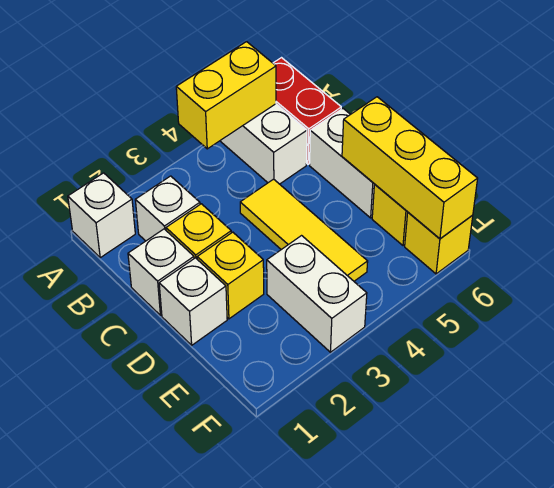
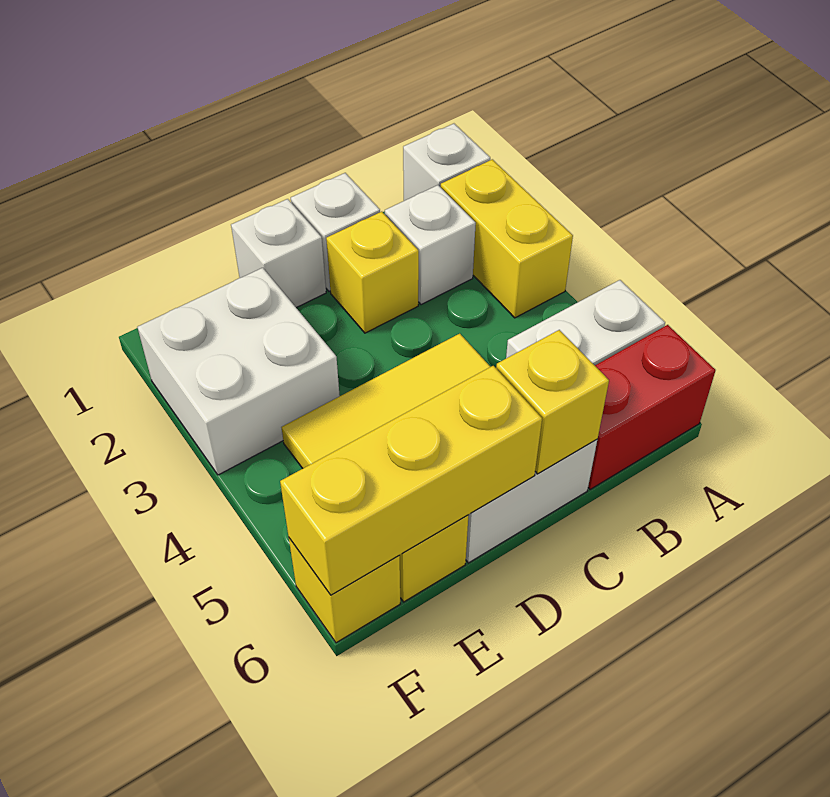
yellow brick A4:A5 level 2 -> yellow brick A2:A3 level 1
yellow brick D2 level 1 -> yellow brick C6 level 2
white brick E3:F3 level 1 -> white brick E2:F3 level 1

